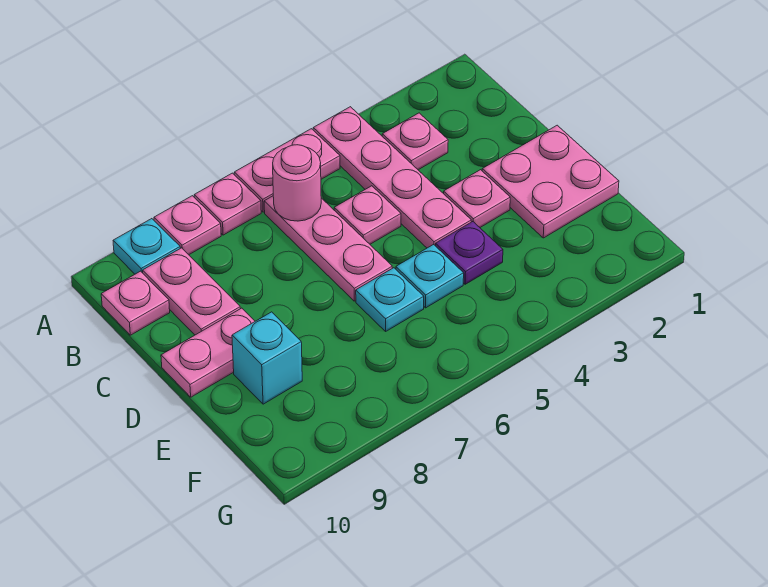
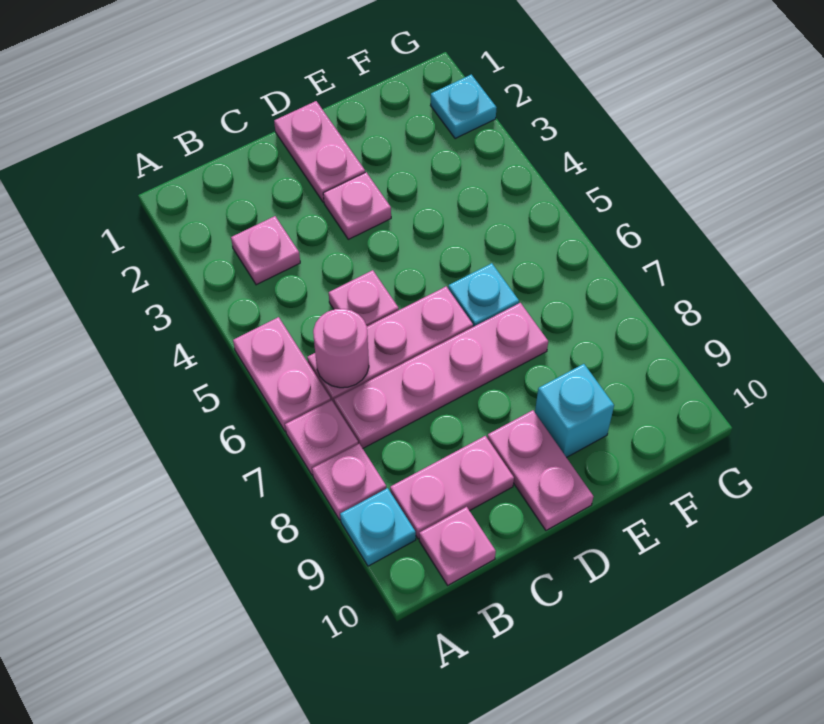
pink plate A4:D4 level 1 -> pink plate B7:E7 level 1
pink plate D1:E2 level 1 -> pink plate D1:D2 level 1
purple plate E4 level 1 -> none
cyan plate E5 level 1 -> cyan plate G2 level 1

